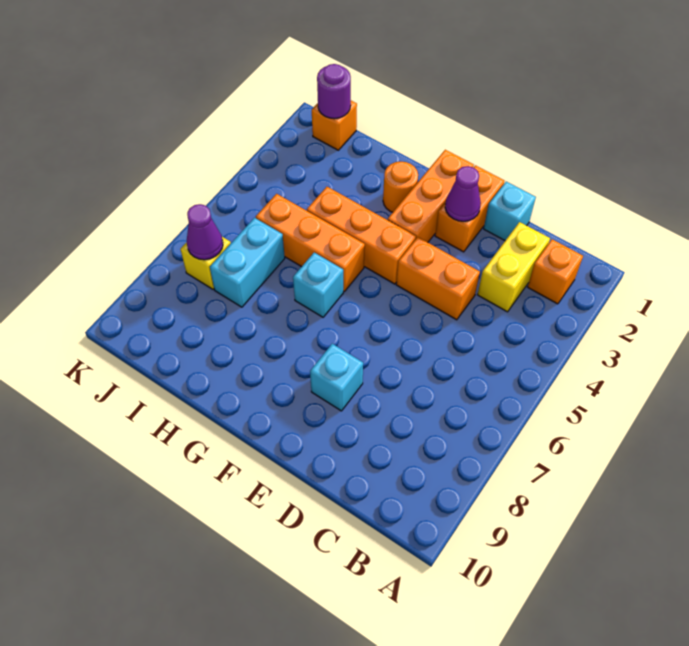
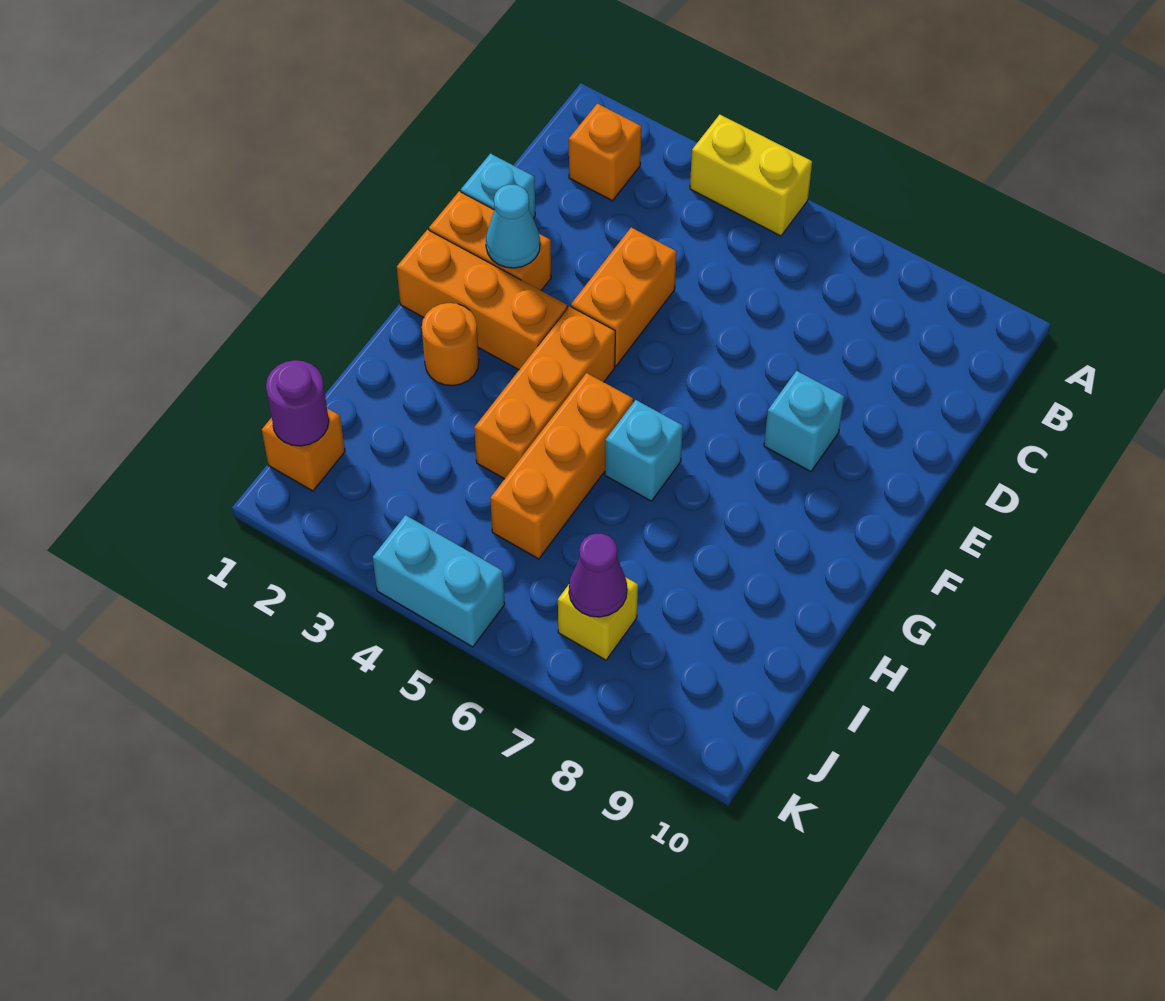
yellow brick C2:C3 level 1 -> yellow brick A4:A5 level 1
purple cone E2 level 2 -> cyan cone E2 level 2
cyan brick I6:I7 level 1 -> cyan brick K4:K5 level 1

